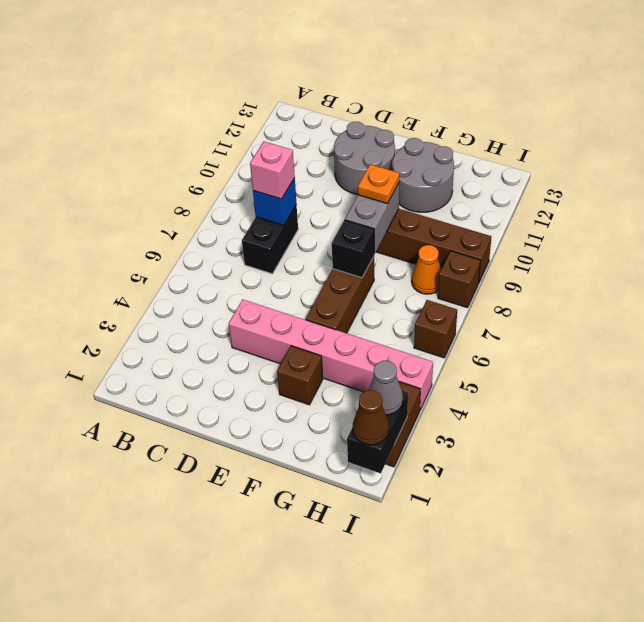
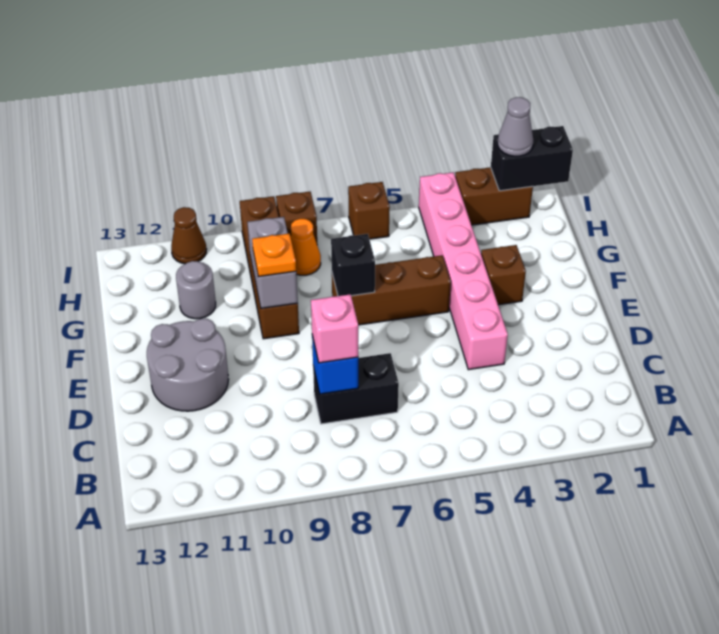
grey brick F8:F9 level 2 -> grey brick F9:G9 level 2
grey round brick F11:G12 level 1 -> grey round brick G11 level 1
brown cone I1 level 3 -> brown cone I11 level 1

